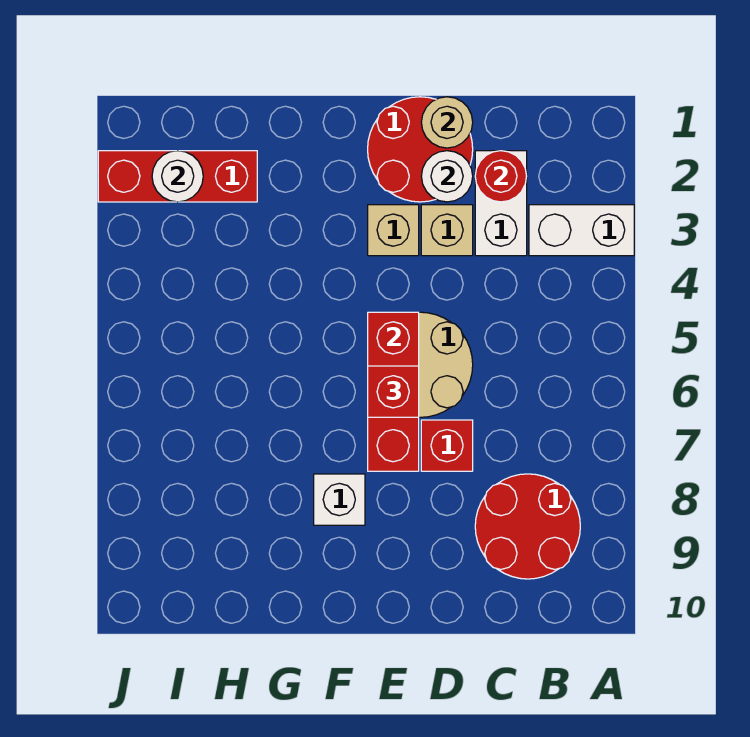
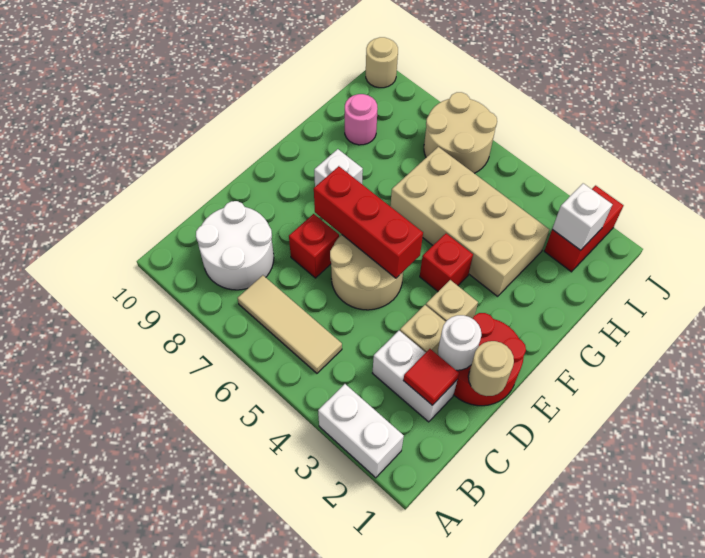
white brick A3:B3 level 1 -> white brick A2:A3 level 1
none -> tan tile B5:B7 level 1
red round brick B8:C9 level 1 -> white round brick B8:C9 level 1
red round brick C2 level 2 -> red tile C2 level 2
red brick E6 level 3 -> red brick F4 level 1
none -> tan brick G3:H6 level 1
red brick H2:J2 level 1 -> red brick I2:J2 level 1
none -> pink round brick H9 level 1
white round brick I2 level 2 -> white brick I2 level 2
none -> tan round brick I6:J7 level 1
none -> tan round brick J10 level 1

